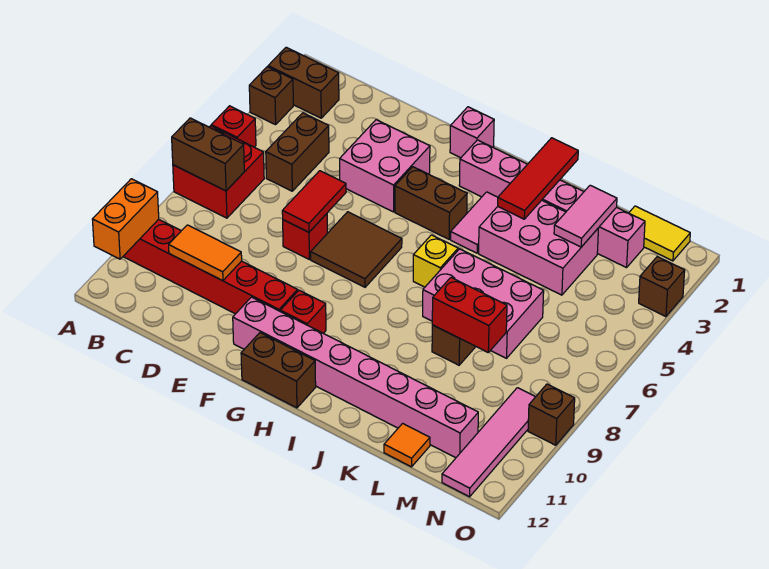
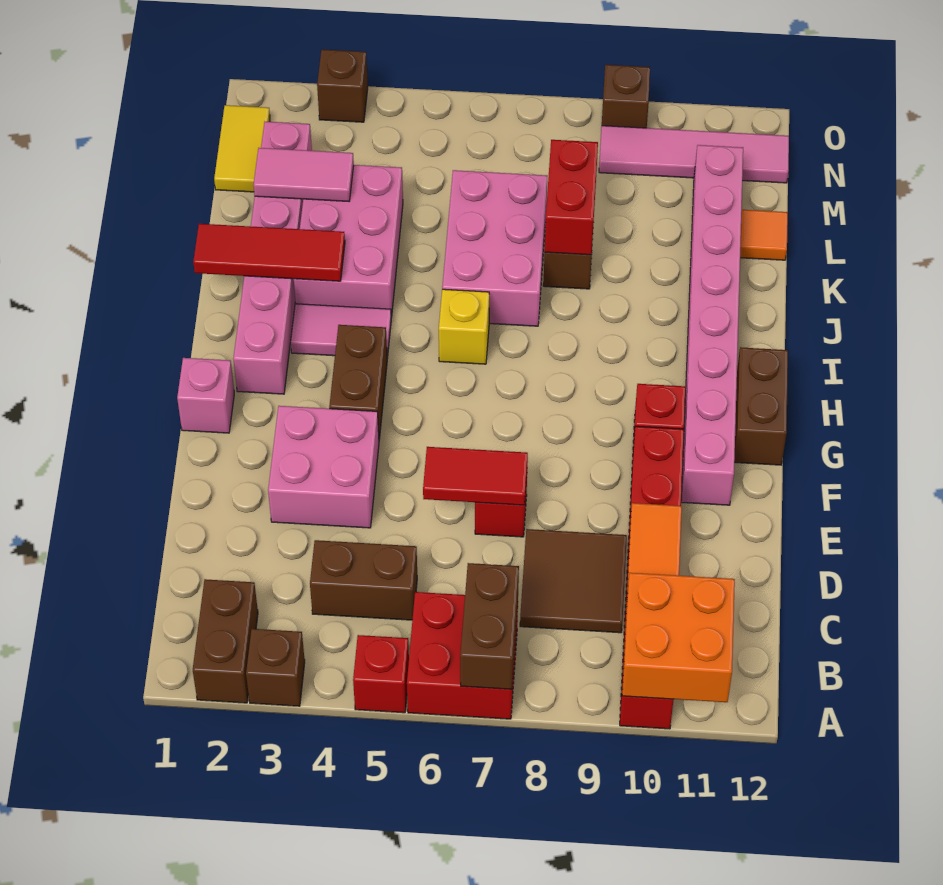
orange brick A10:A11 level 2 -> orange brick A10:B11 level 2
brown tile F6:G7 level 1 -> brown tile C8:D9 level 1

